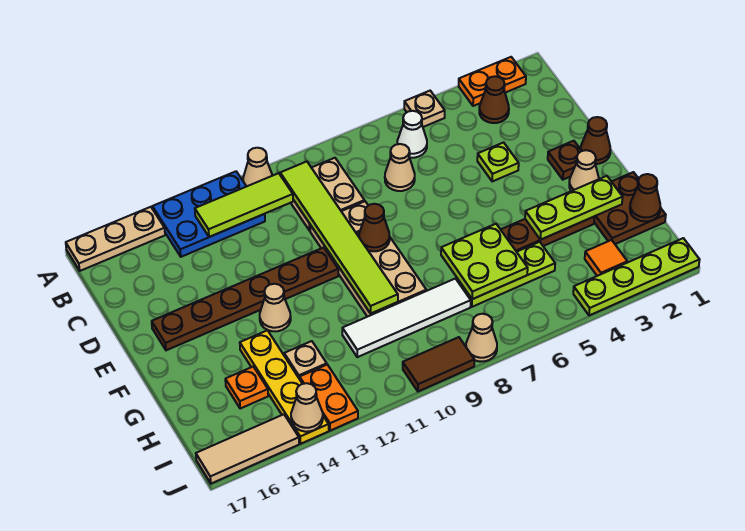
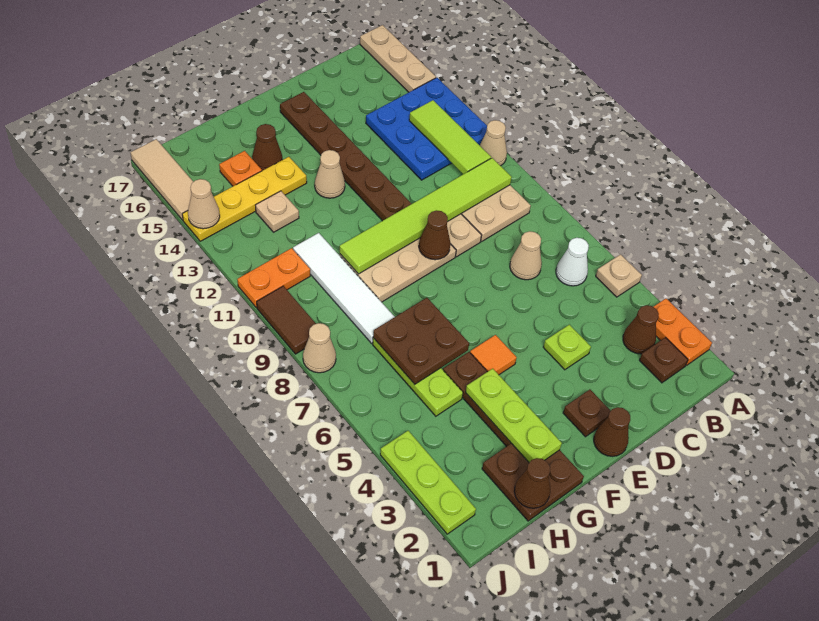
blue plate A12:B14 level 1 -> blue plate A12:C14 level 1
none -> brown plate B2 level 1
tan cone F2 level 1 -> none
lime plate G6:H7 level 2 -> brown plate G6:H7 level 2
none -> brown cone G15 level 1
orange tile I3 level 1 -> orange tile F5 level 1
orange plate I13:J13 level 1 -> orange plate I11:J11 level 1
lime plate J1:J4 level 1 -> lime plate J2:J4 level 1

